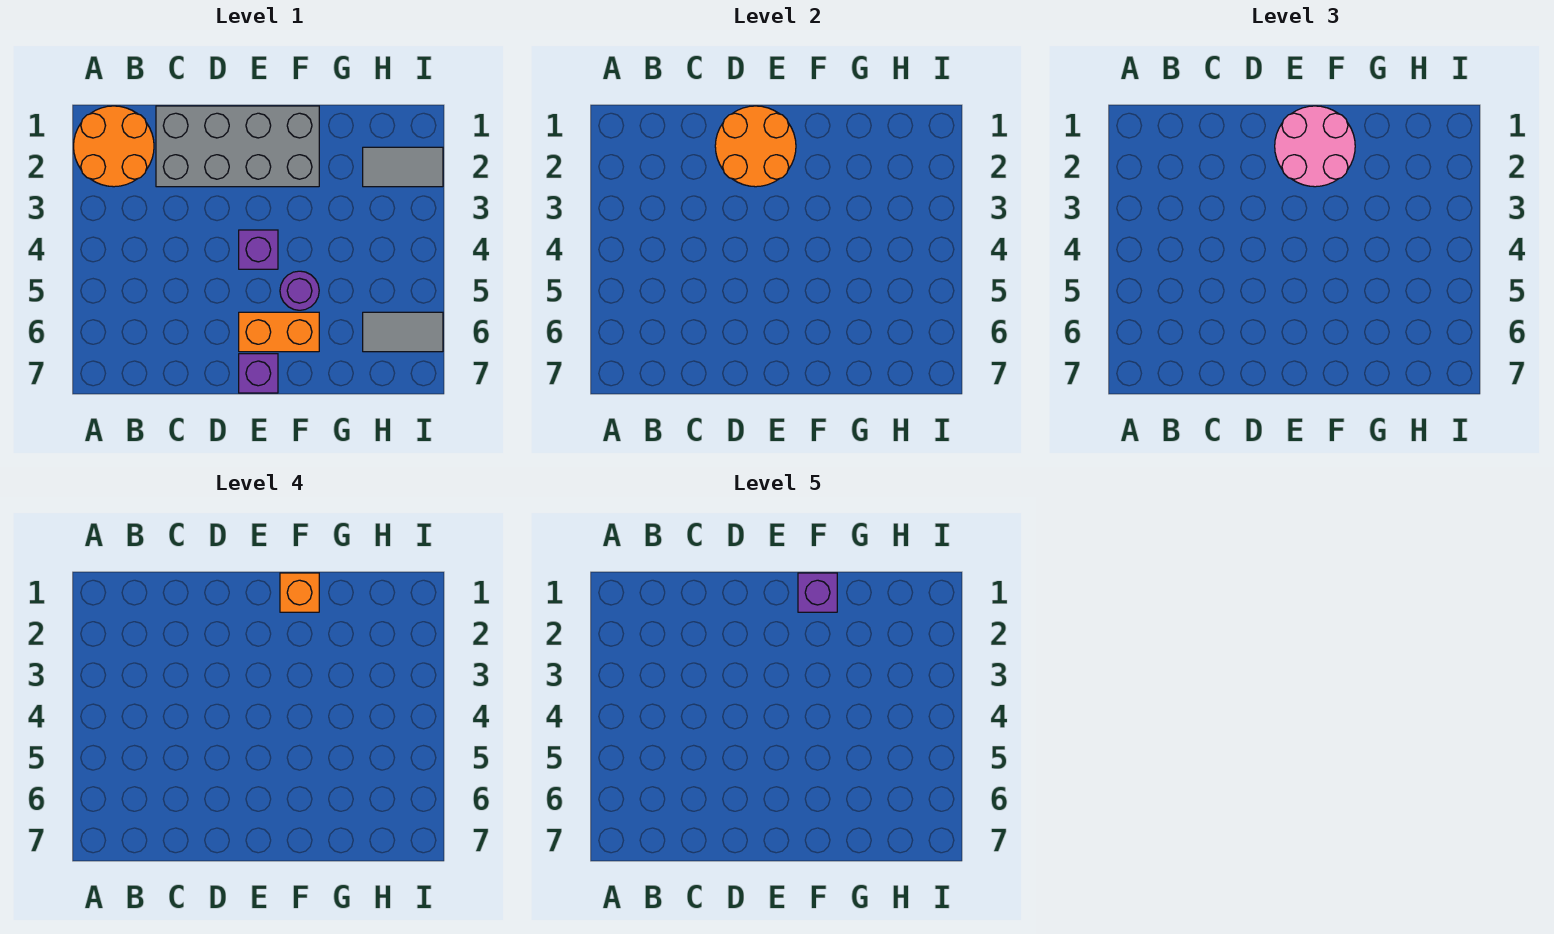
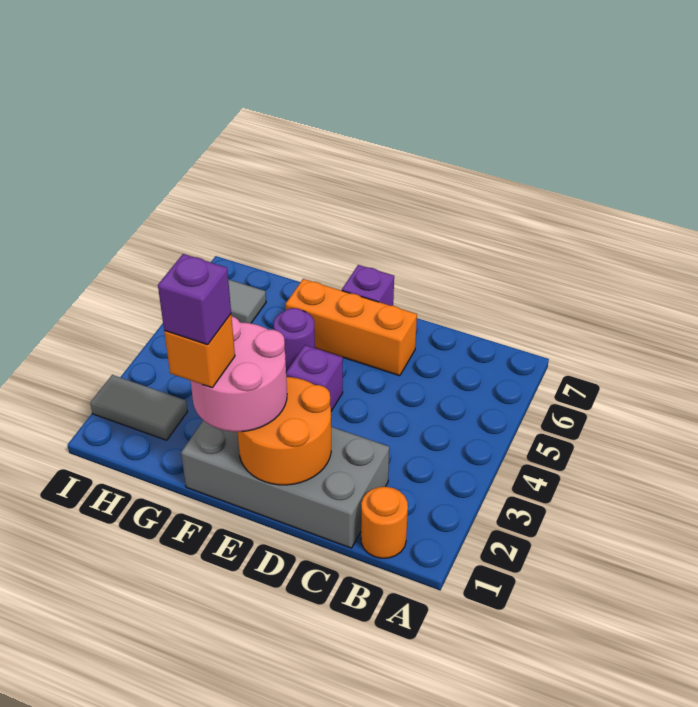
orange round brick A1:B2 level 1 -> orange round brick B1 level 1
orange brick E6:F6 level 1 -> orange brick D6:F6 level 1

